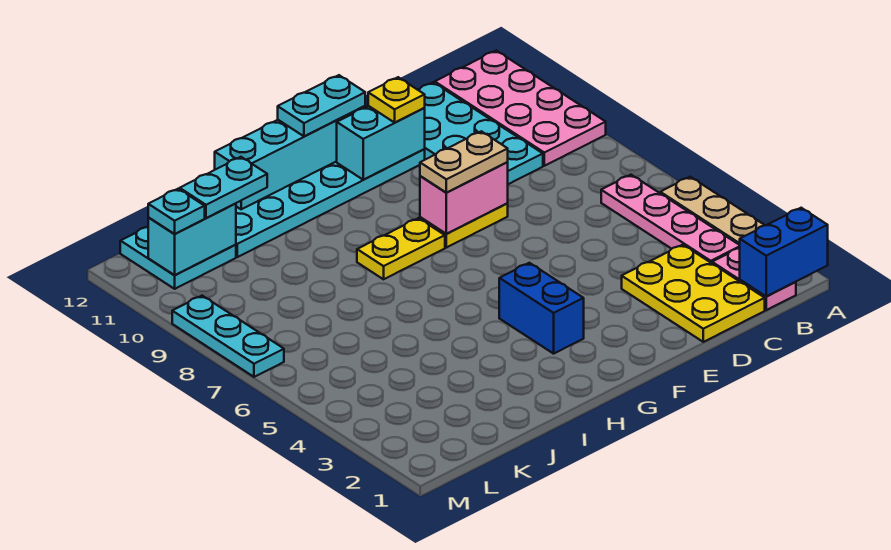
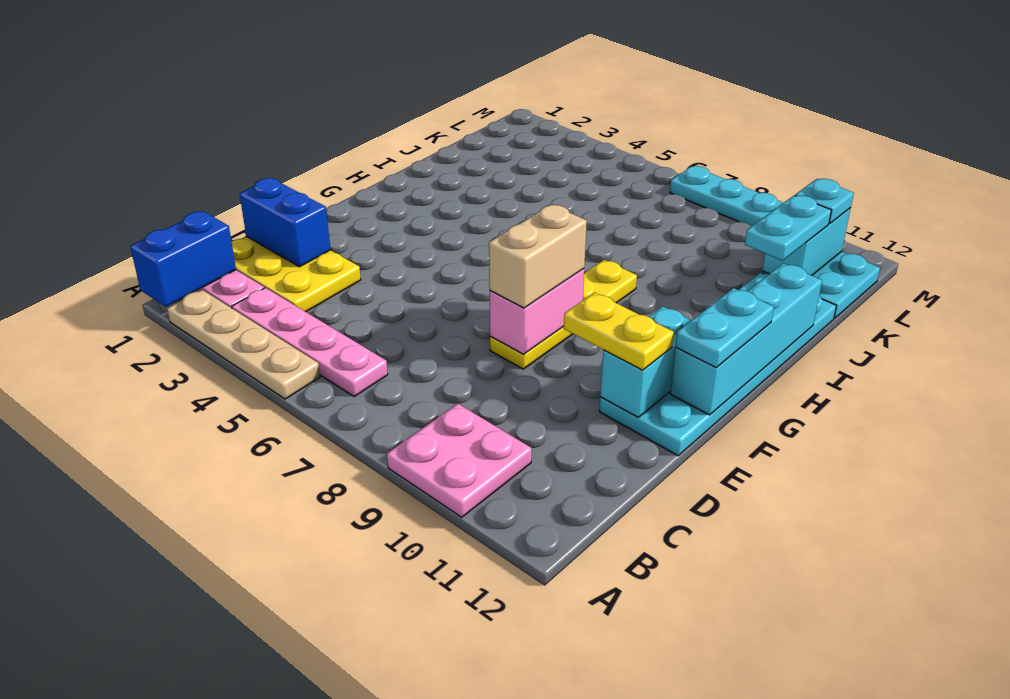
pink plate A9:B12 level 1 -> pink plate A9:B10 level 1
cyan plate C9:D12 level 1 -> none
tan plate E8:F8 level 3 -> tan brick E8:F8 level 3
yellow plate E11 level 3 -> yellow plate E10:E11 level 3
blue brick G3:G4 level 1 -> blue brick D1:D2 level 2

